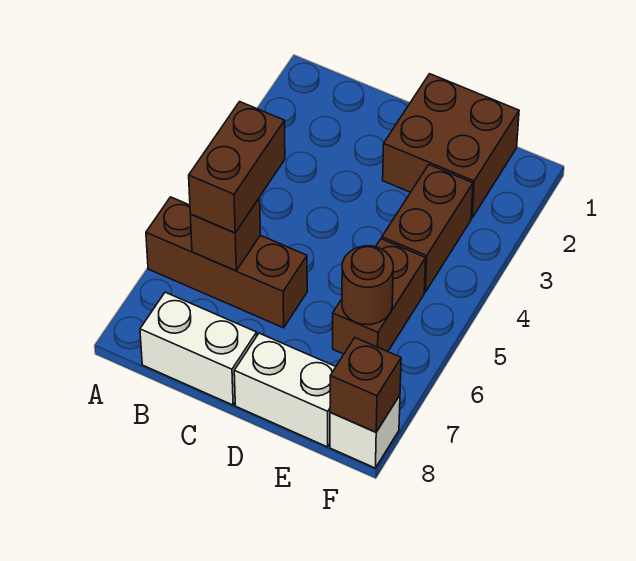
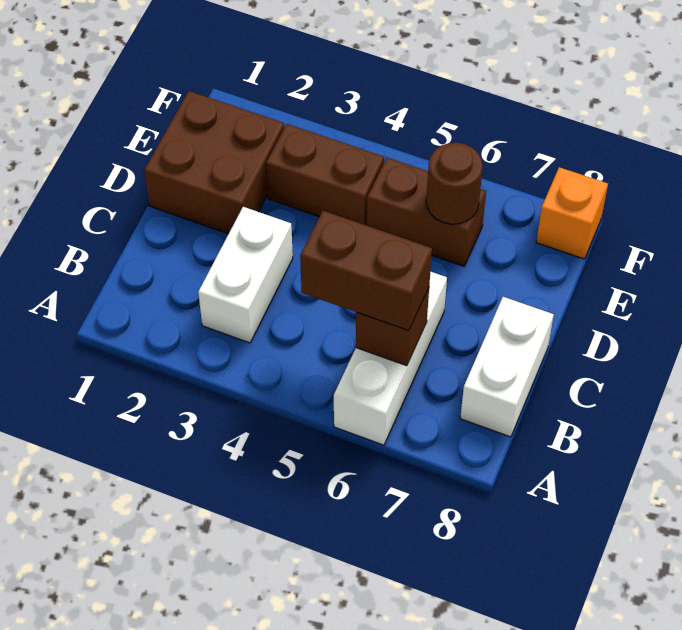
brown brick A6:C6 level 1 -> white brick A6:C6 level 1
white brick D8:E8 level 1 -> white brick B3:C3 level 1
white brick F8 level 1 -> orange brick F8 level 1
brown brick F8 level 2 -> none

